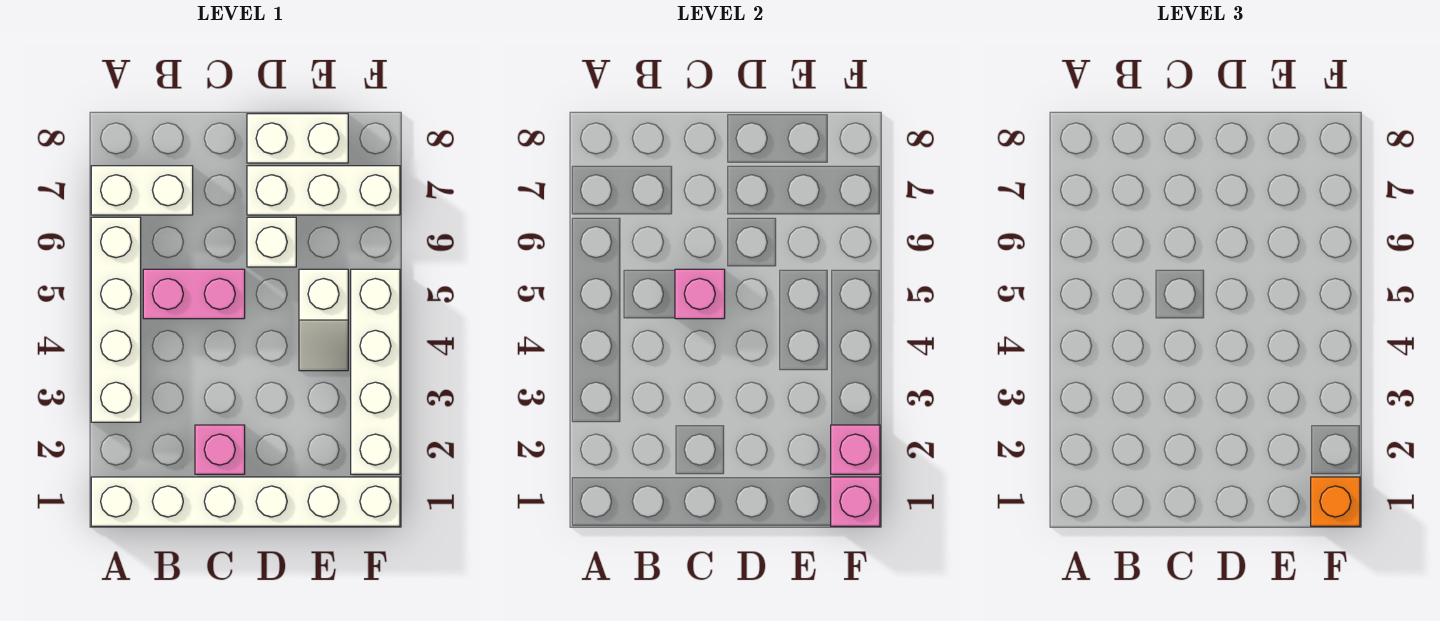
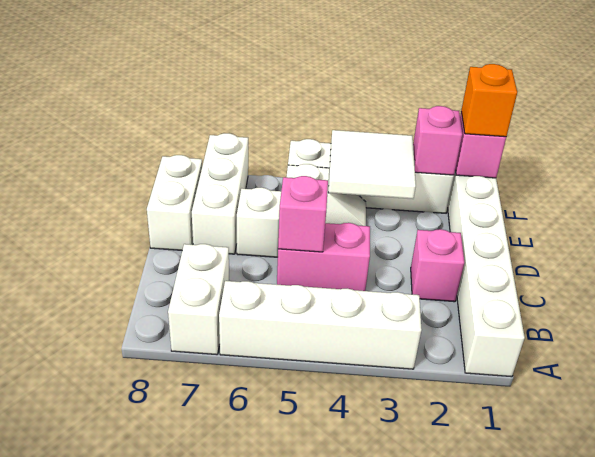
pink brick B5:C5 level 1 -> pink brick C4:C5 level 1
none -> white tile E3:F4 level 2

